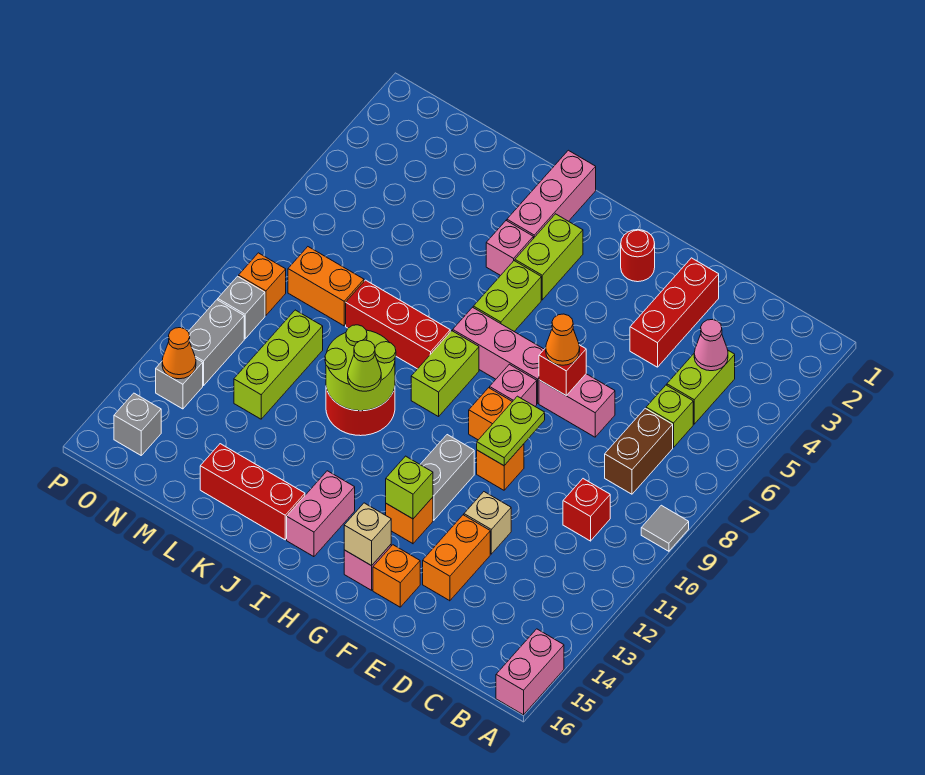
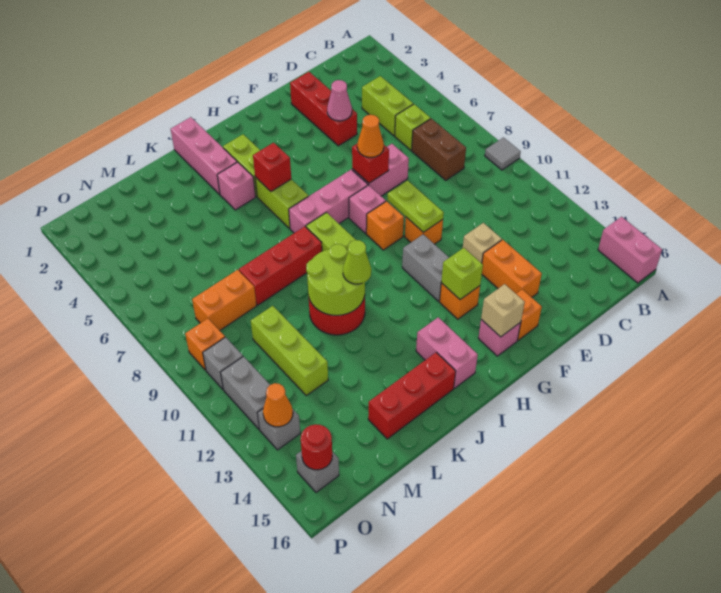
pink cone C4 level 2 -> pink cone E4 level 2
red brick C10 level 1 -> red brick I5 level 2
red round brick G2 level 1 -> red round brick O15 level 2

